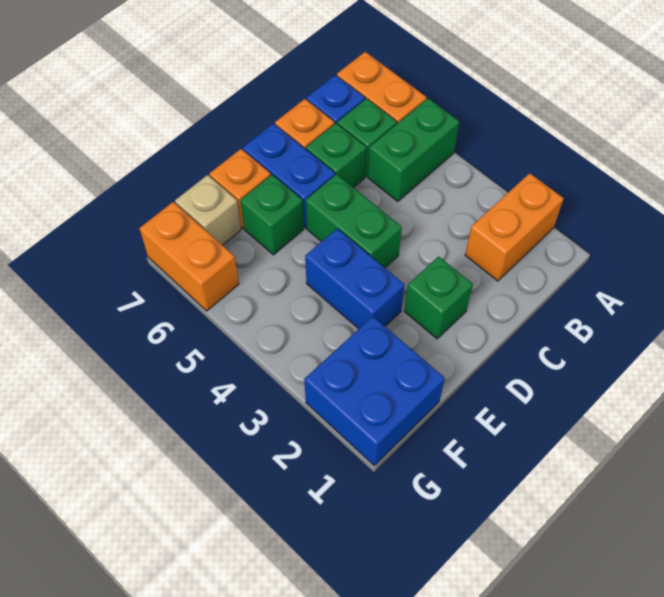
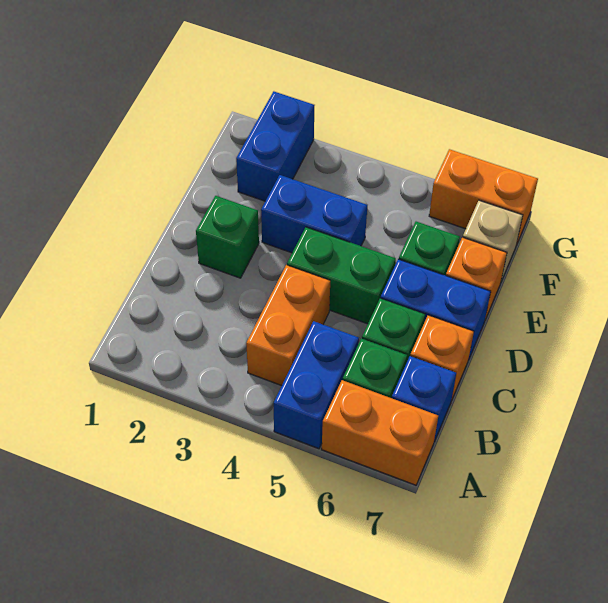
orange brick A2:B2 level 1 -> orange brick B4:C4 level 1
green brick A5:B5 level 1 -> blue brick A5:B5 level 1
blue brick F1:G2 level 1 -> blue brick F2:G2 level 1

